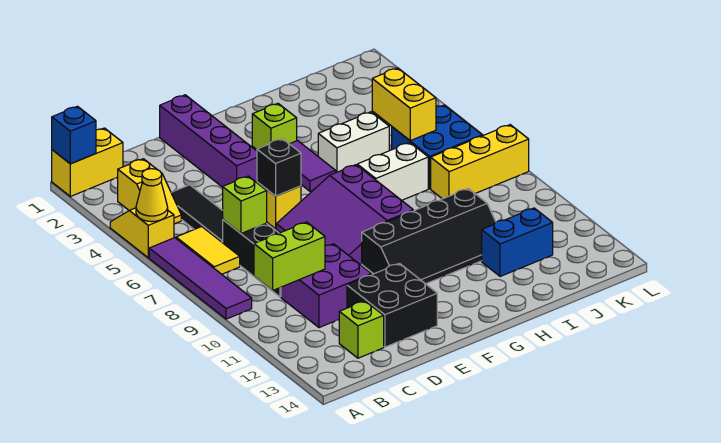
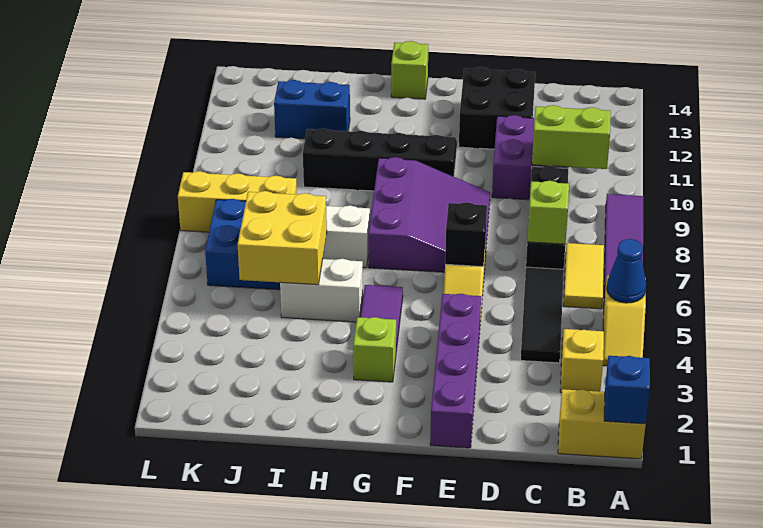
yellow cone A5 level 2 -> blue cone A5 level 2
lime brick C13 level 1 -> lime brick G14 level 1
yellow brick J5:J6 level 2 -> yellow brick I5:J6 level 2

